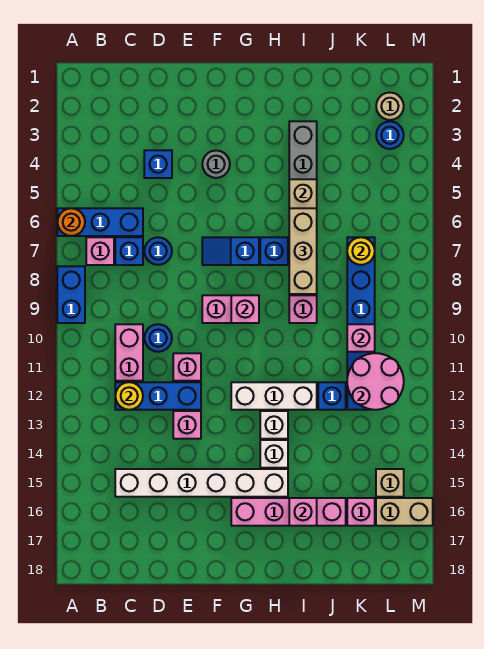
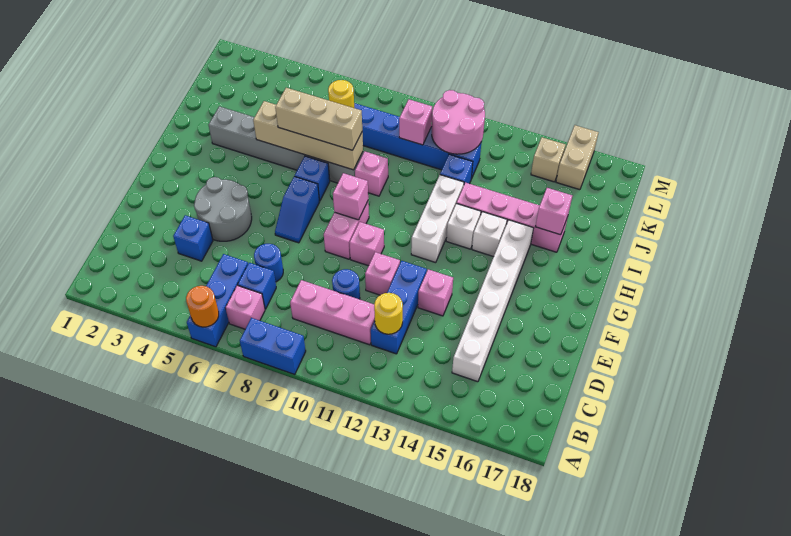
pink brick C10:C11 level 1 -> pink brick C9:C11 level 1
grey round brick F4 level 1 -> grey round brick E4:F5 level 1
pink brick G16:J16 level 1 -> pink brick I13:I16 level 1
pink brick K16 level 1 -> pink brick F10 level 1
tan round brick L2 level 1 -> none
blue round brick L3 level 1 -> none

